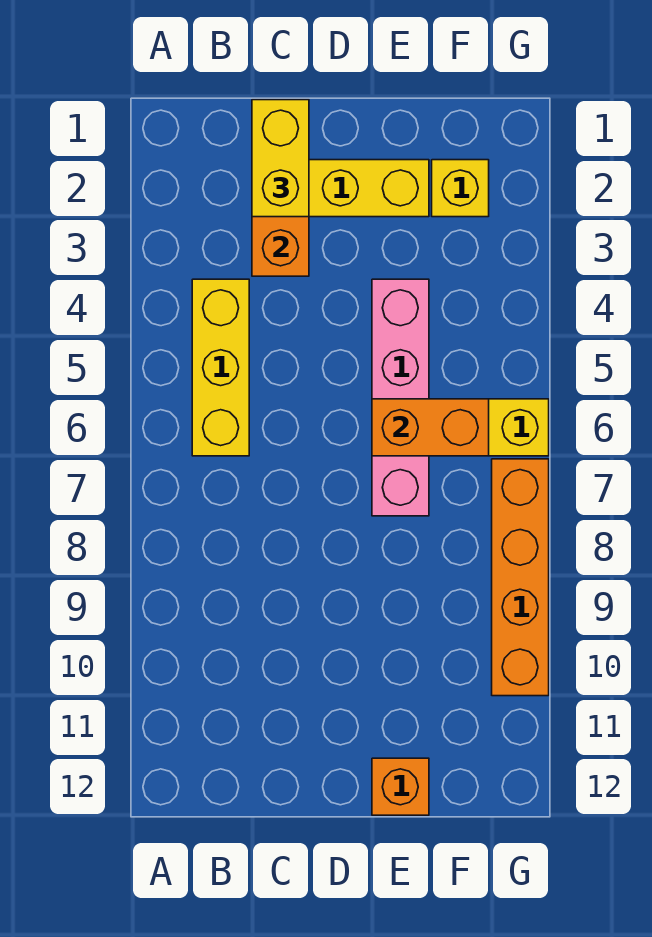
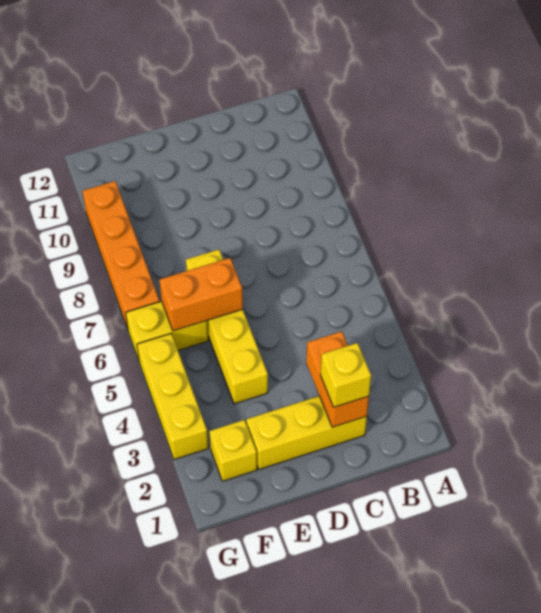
yellow brick B4:B6 level 1 -> yellow brick G3:G5 level 1
yellow brick C1:C2 level 3 -> yellow brick C2 level 3
pink brick E4:E7 level 1 -> yellow brick E4:E7 level 1
orange brick E12 level 1 -> none

